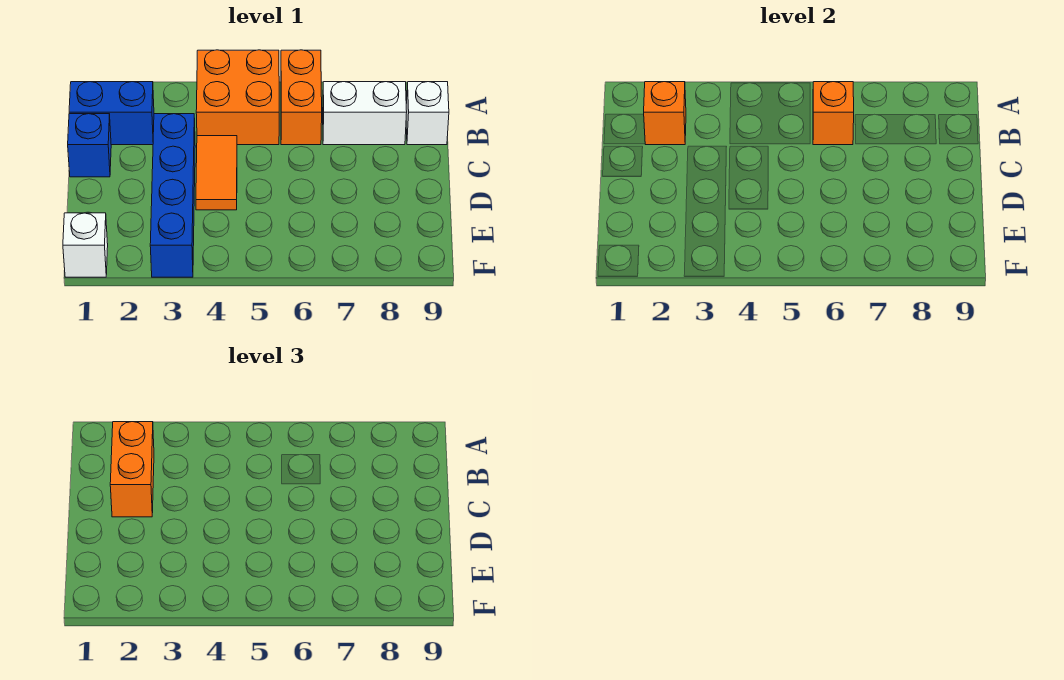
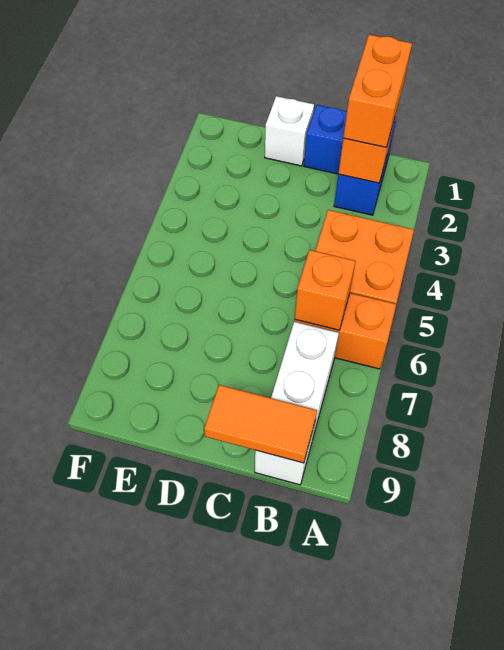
orange brick B2:C2 level 3 -> orange brick B1:B2 level 3
blue brick C3:F3 level 1 -> none
orange tile C4:D4 level 1 -> orange tile B9:C9 level 2
white brick F1 level 1 -> white brick D1 level 1

